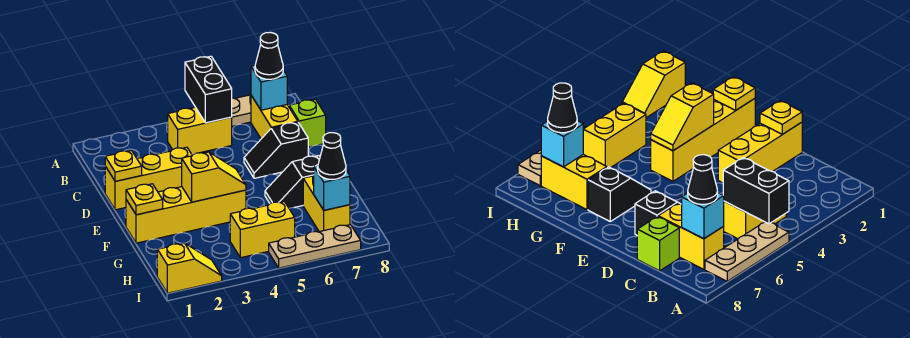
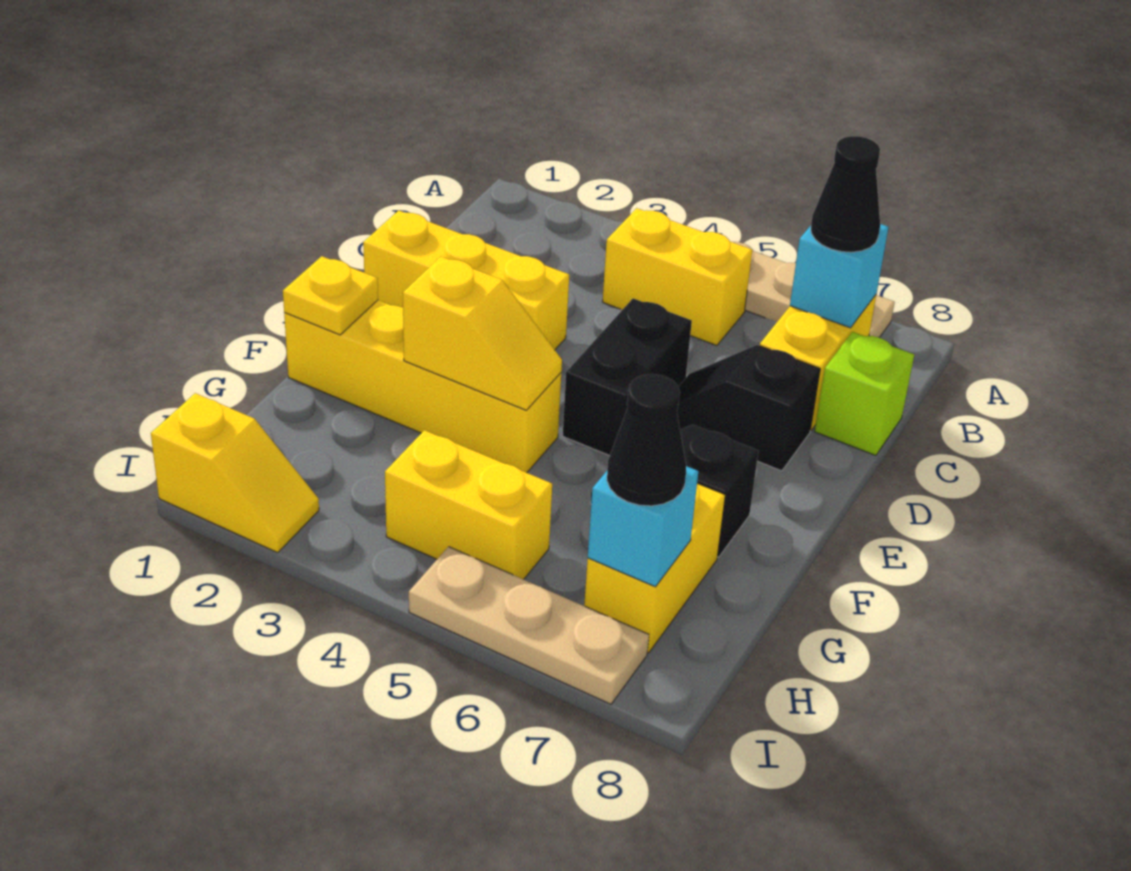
black brick A5:B5 level 2 -> black brick D5:E5 level 1
yellow plate D1 level 2 -> none

